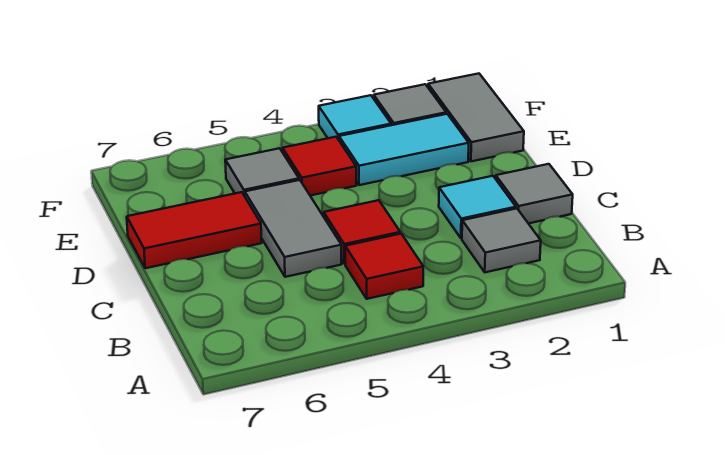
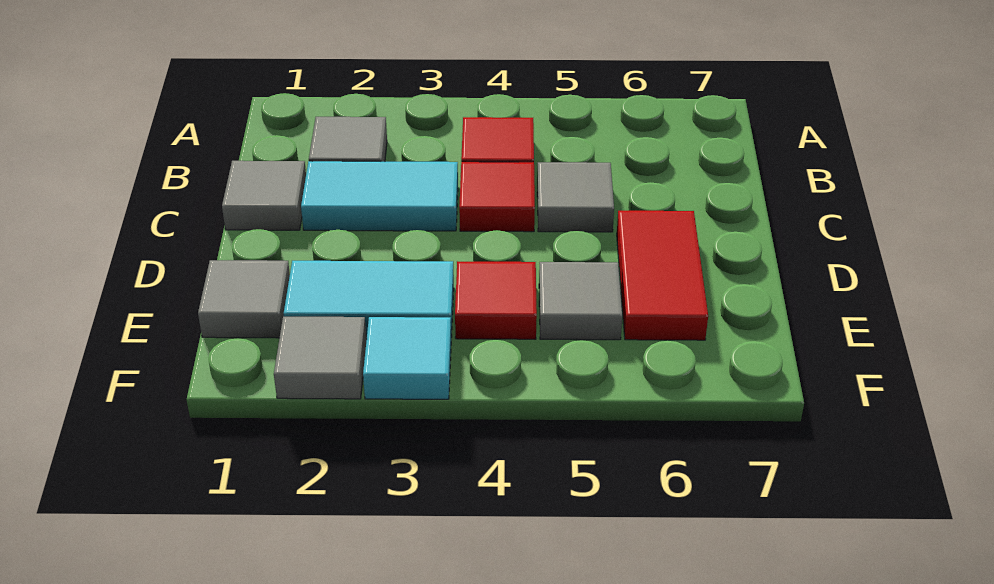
cyan tile C2 level 1 -> cyan tile C2:C3 level 1
grey tile C5:D5 level 1 -> grey tile C5 level 1
red tile D6:D7 level 1 -> red tile D6:E6 level 1
grey tile E1:F1 level 1 -> grey tile E1 level 1

